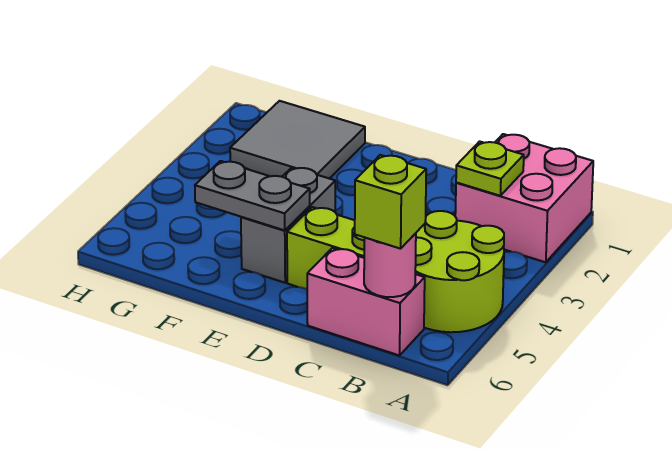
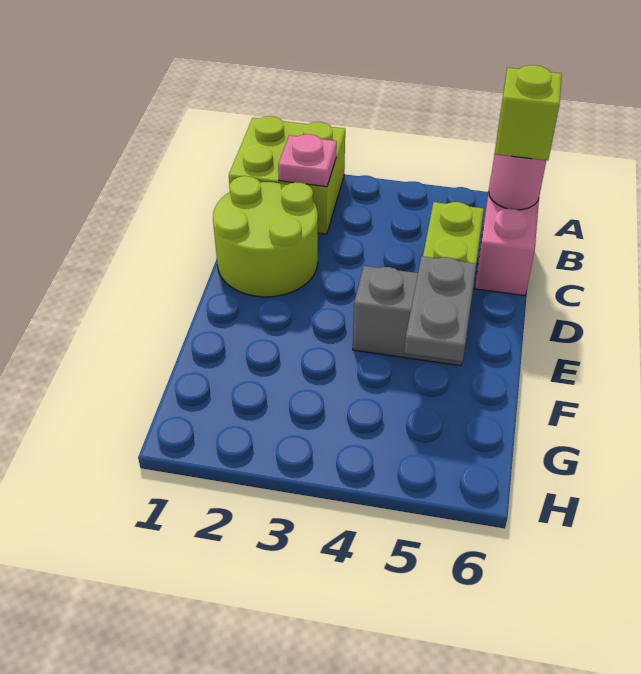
pink brick A1:B2 level 1 -> lime brick A1:B2 level 1
lime round brick A4:B5 level 1 -> lime round brick C1:D2 level 1
lime plate B2 level 2 -> pink plate B2 level 2
grey tile F1:G2 level 1 -> none

